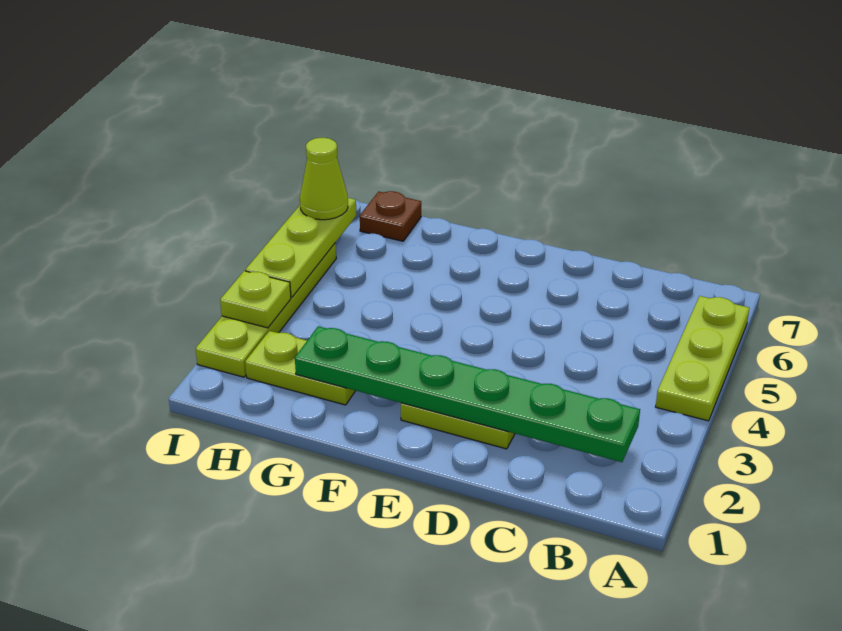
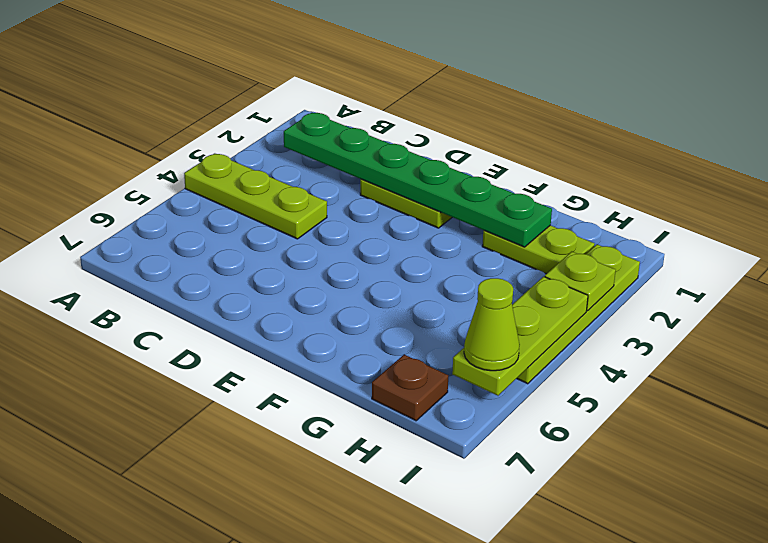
lime plate A4:A6 level 1 -> lime plate A4:C4 level 1

